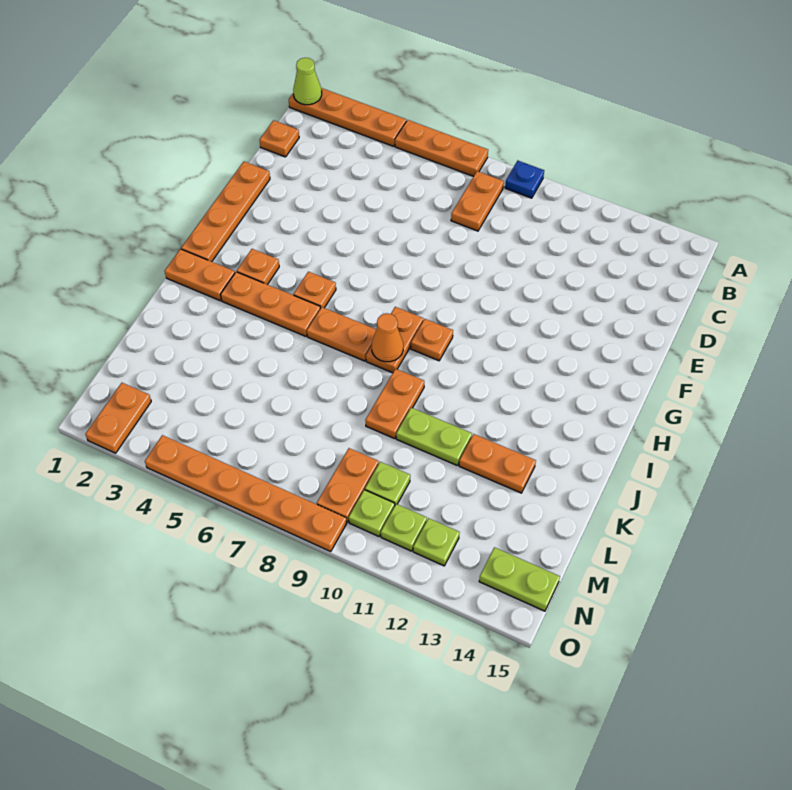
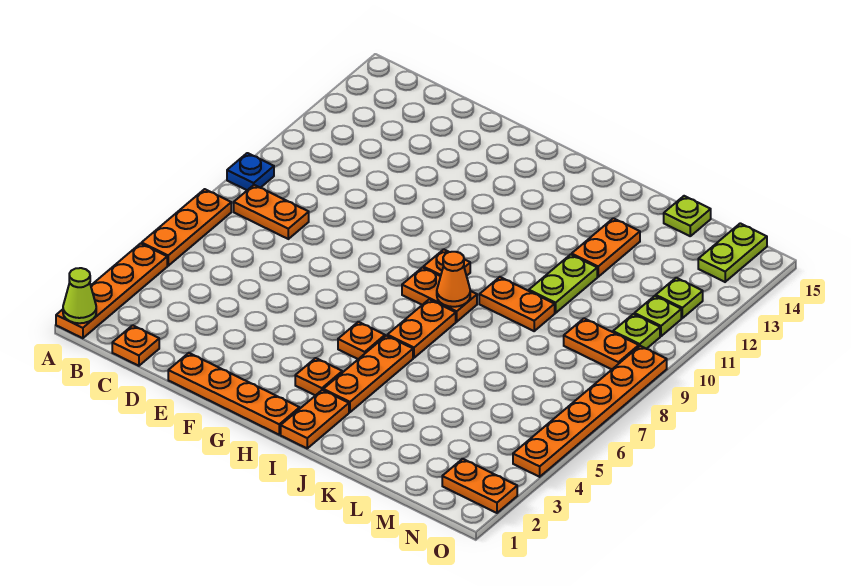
lime plate M10 level 1 -> lime plate L15 level 1

